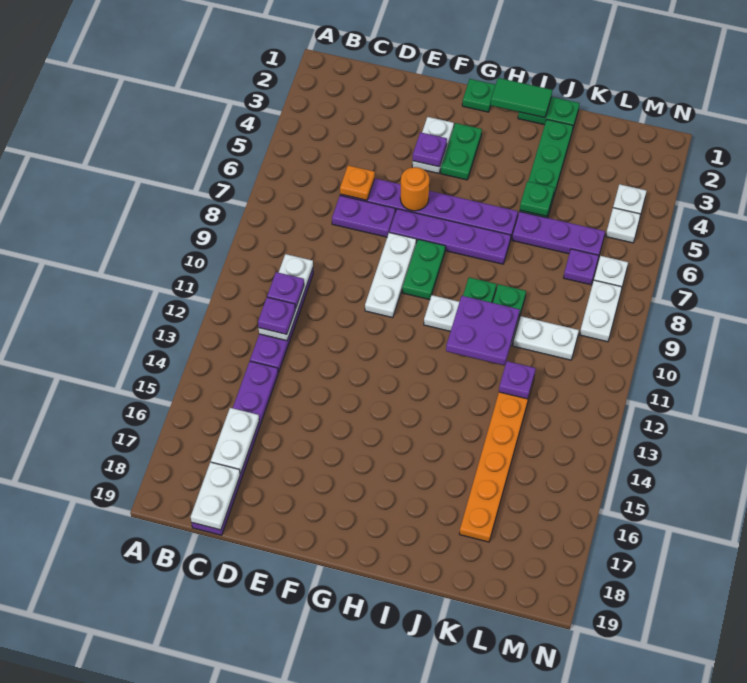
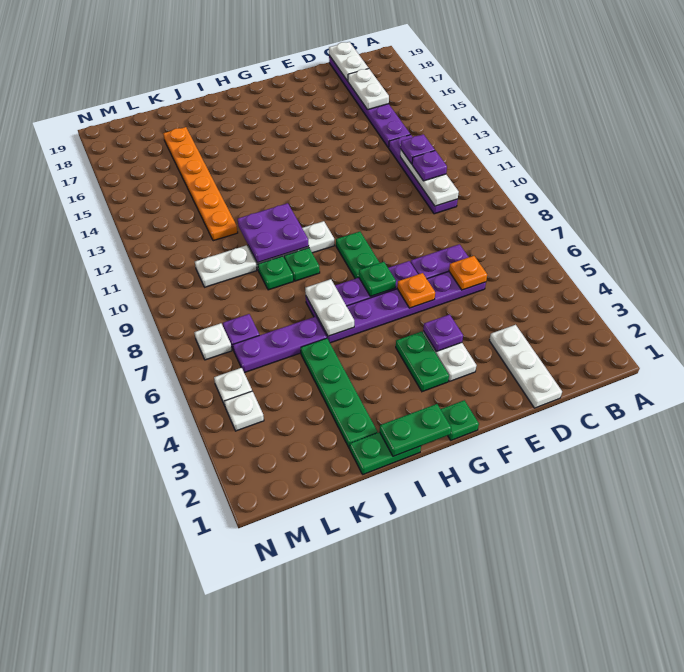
orange round brick F6 level 2 -> orange plate F6 level 2
white plate F8:F10 level 1 -> white plate D1:D3 level 1
green tile H1:I1 level 2 -> green plate H1:I1 level 2
green plate J5 level 2 -> green plate G7 level 2
purple plate K12 level 2 -> none
white plate M8:M9 level 1 -> white plate I6:I7 level 2

